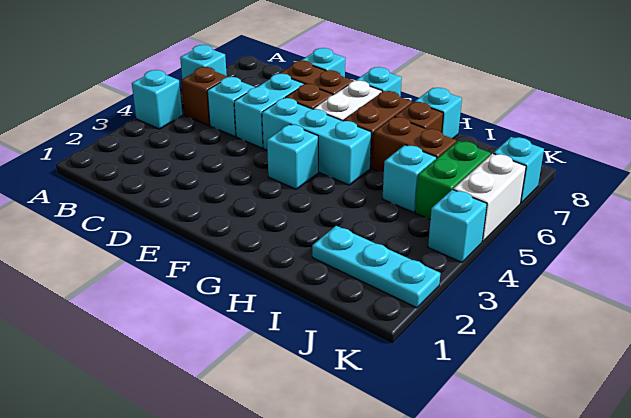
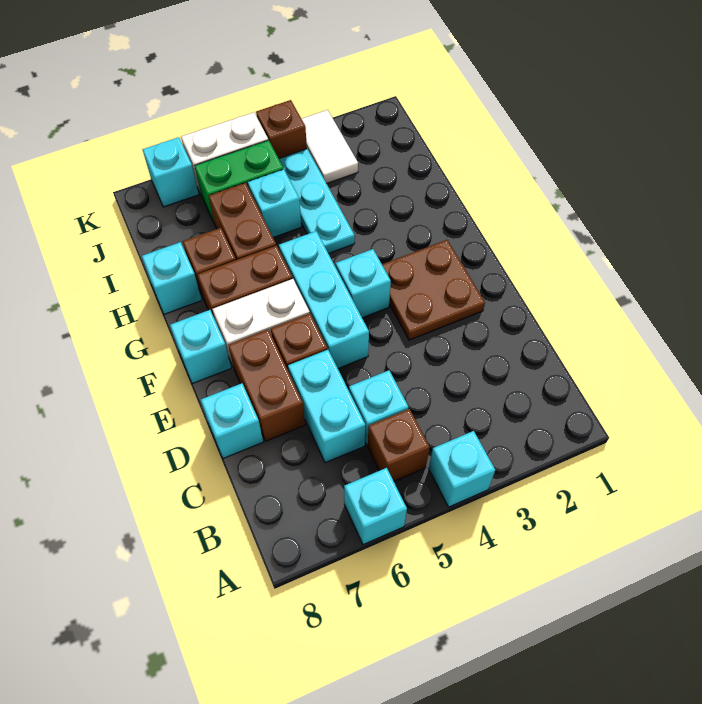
cyan brick D5:D6 level 1 -> cyan brick C6:D6 level 1
none -> brown plate E2:F3 level 1
cyan plate I2:K2 level 1 -> cyan plate H4:J4 level 1
none -> white tile J3:K3 level 1
cyan brick K4 level 1 -> brown brick K4 level 1

